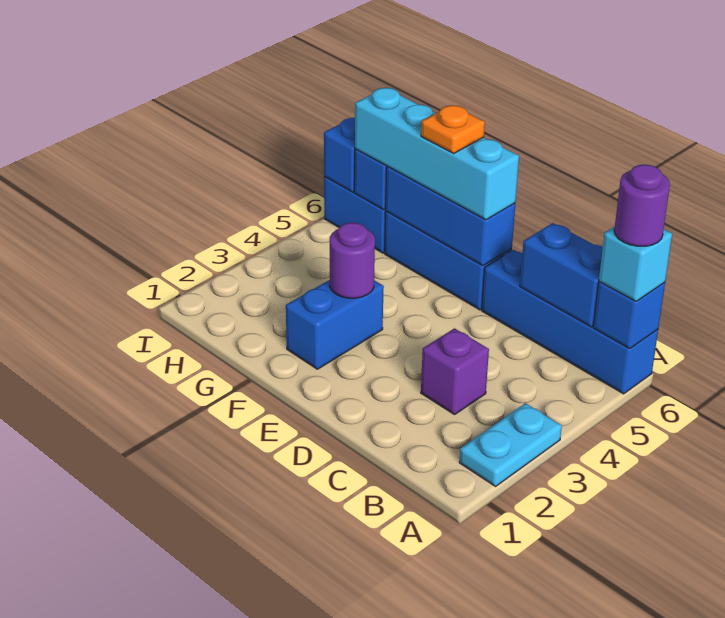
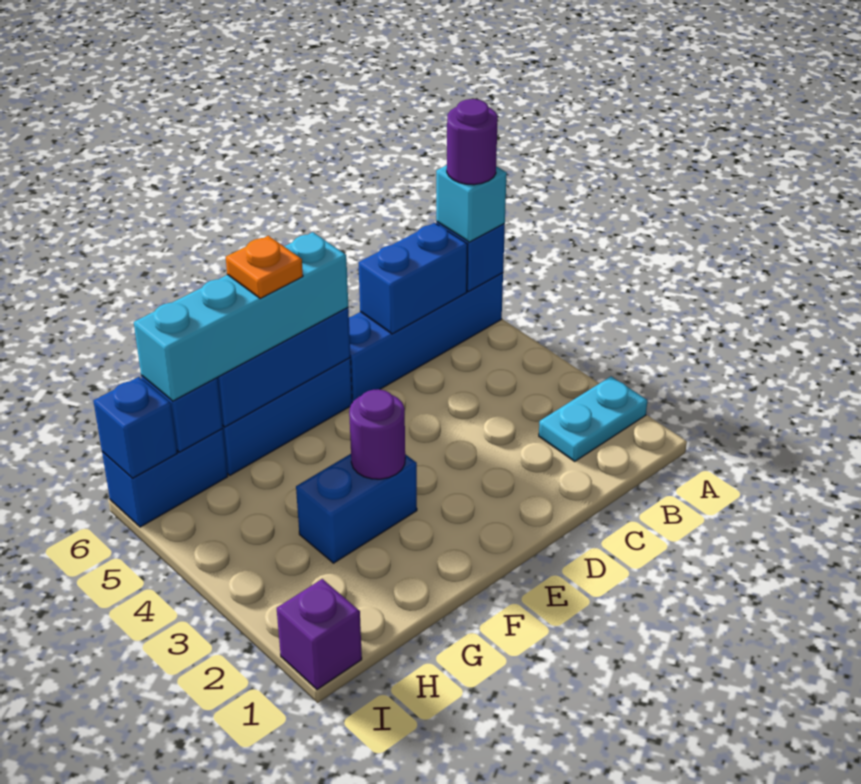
cyan plate A2:A3 level 1 -> cyan plate A2:B2 level 1
purple brick C3 level 1 -> purple brick I1 level 1
blue brick F2:F3 level 1 -> blue brick F3:G3 level 1

